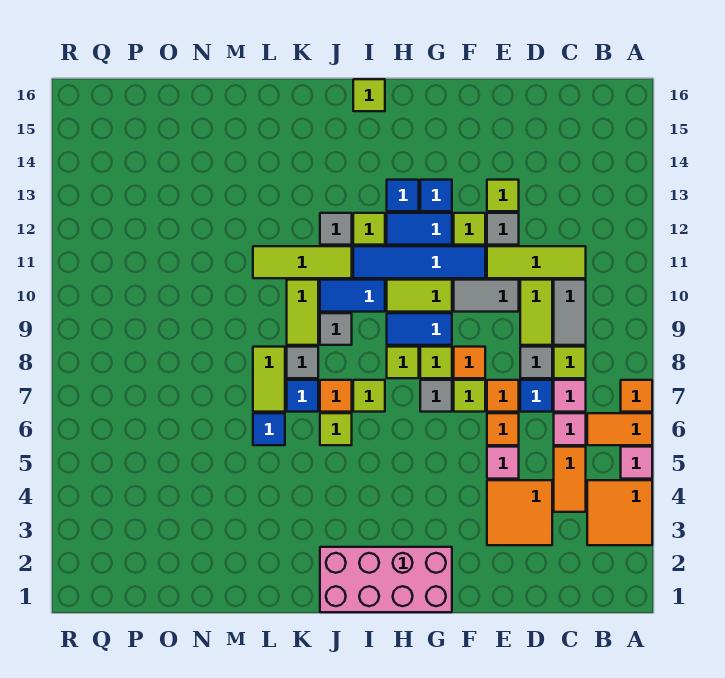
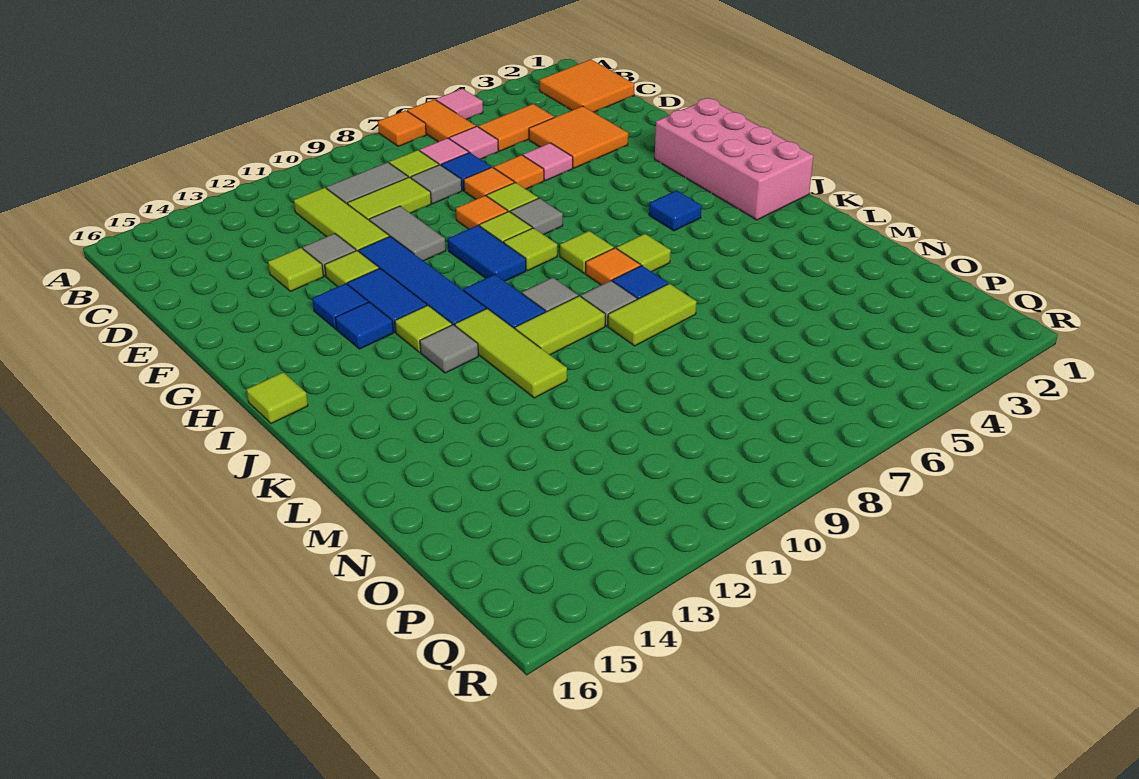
orange tile A3:B4 level 1 -> orange tile B1:C2 level 1
lime tile G10:H10 level 1 -> none
blue tile L6 level 1 -> blue tile I4 level 1

